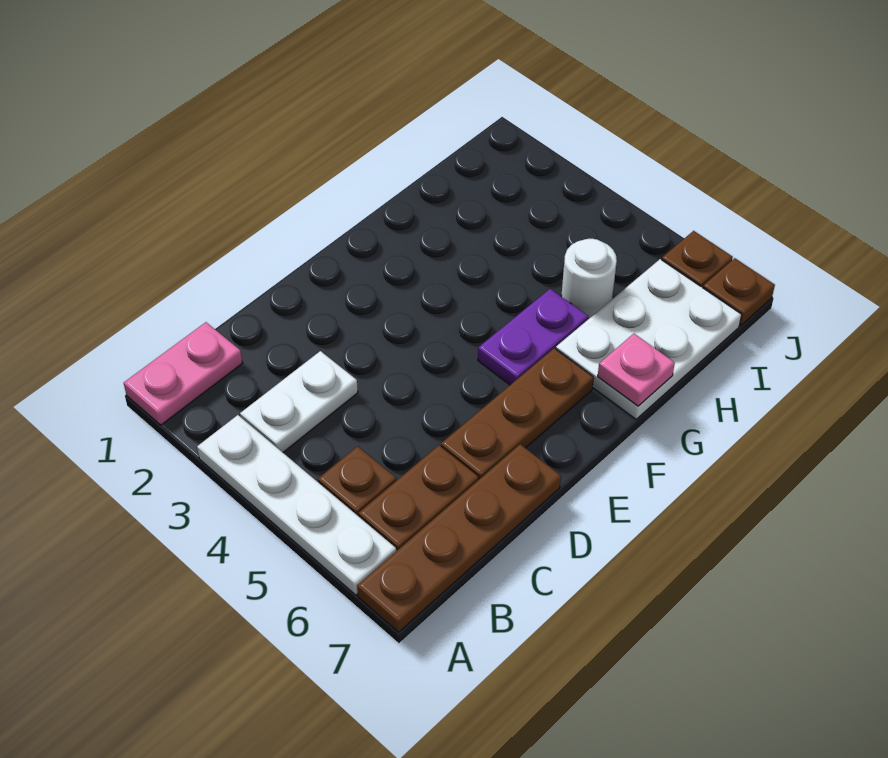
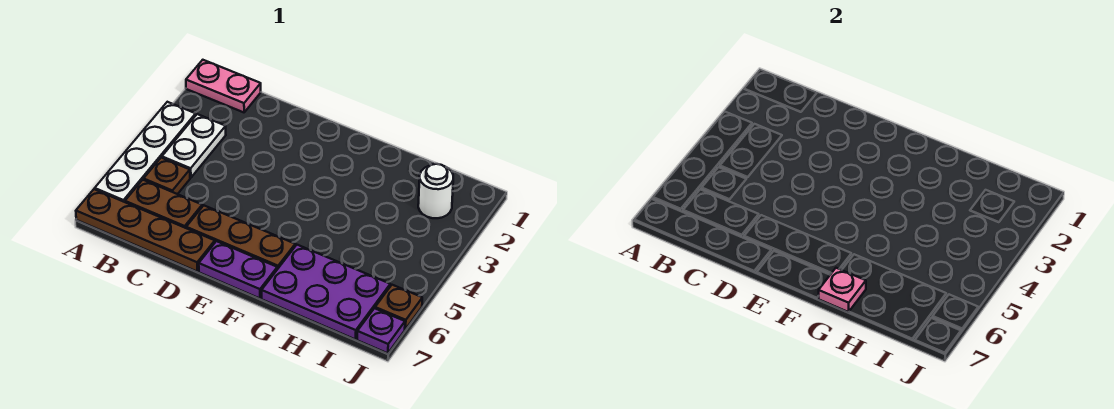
white plate B3:C3 level 1 -> white plate B3:B4 level 1
purple plate F5:G5 level 1 -> purple plate E7:F7 level 1
white plate G6:I7 level 1 -> purple plate G6:I7 level 1
white round brick H5 level 1 -> white round brick I2 level 1
brown plate J7 level 1 -> purple plate J7 level 1

